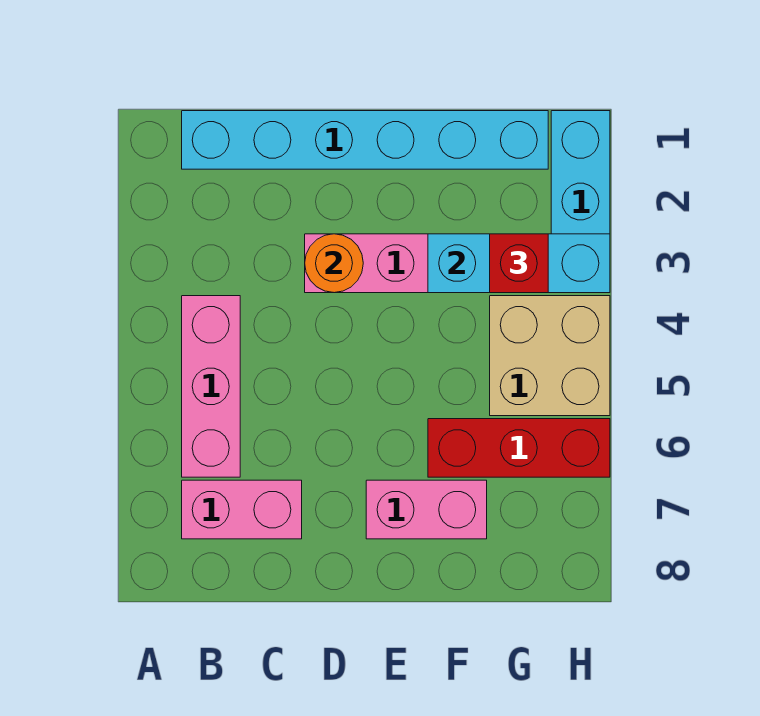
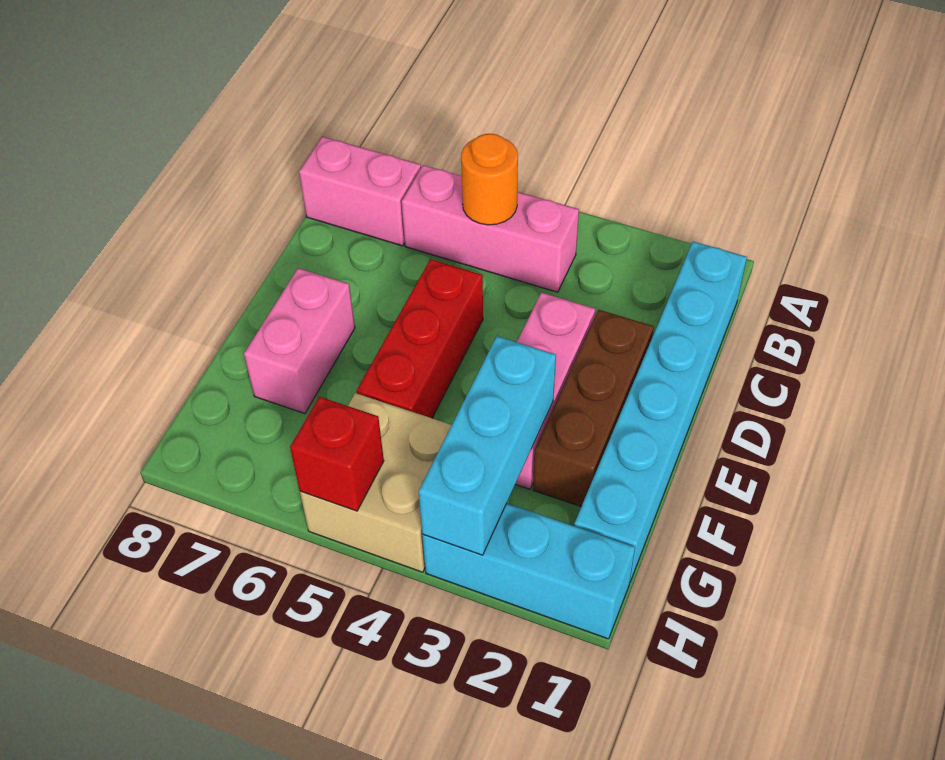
pink brick B7:C7 level 1 -> pink brick B7:B8 level 1
none -> brown brick D2:F2 level 1
orange round brick D3 level 2 -> orange round brick B5 level 2
red brick F6:H6 level 1 -> red brick D5:F5 level 1
red brick G3 level 3 -> red brick H5 level 2

